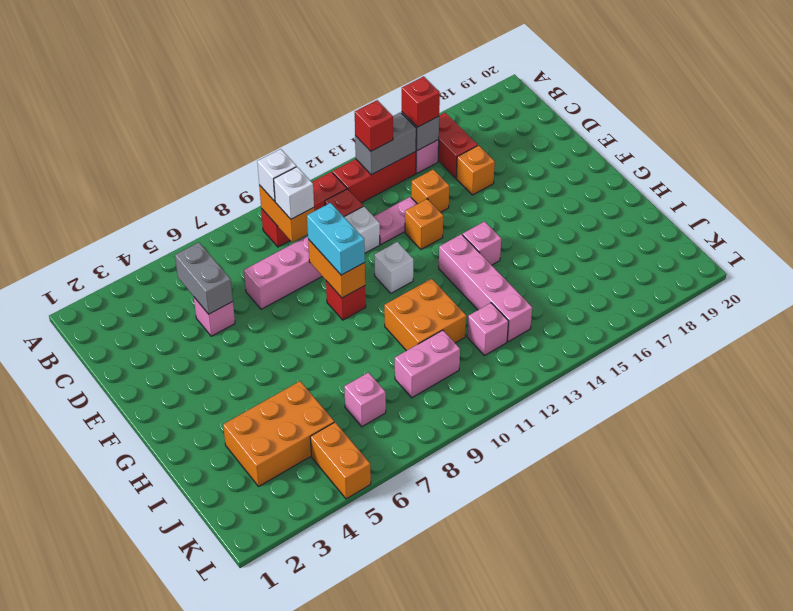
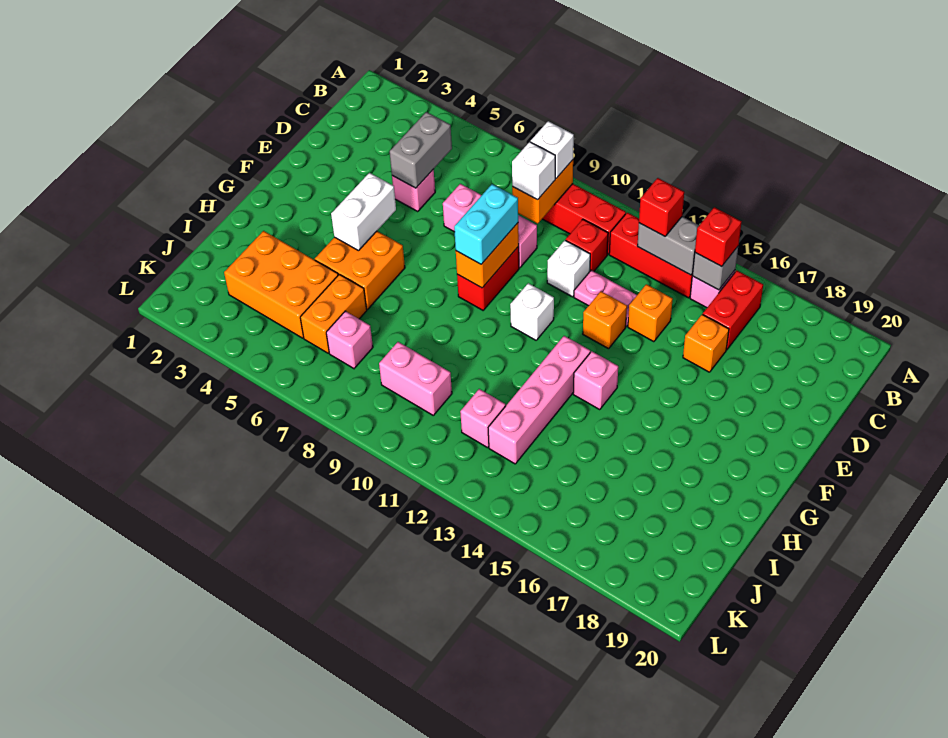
none -> white brick F5:G5 level 2
red brick F9 level 1 -> red brick E9:F9 level 1
orange brick H10:I11 level 1 -> orange brick G5:H6 level 1
orange brick K5:L5 level 1 -> orange brick I6:J6 level 1

